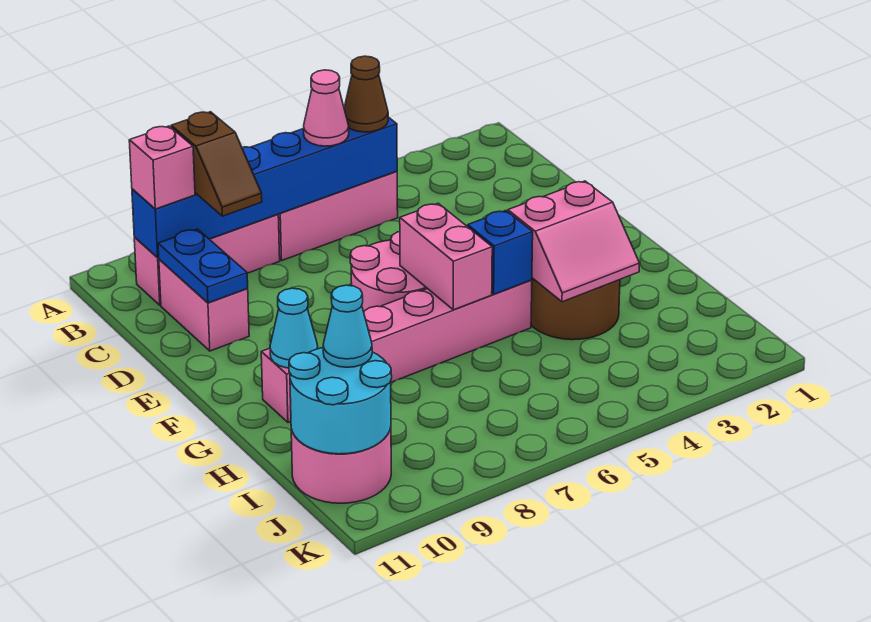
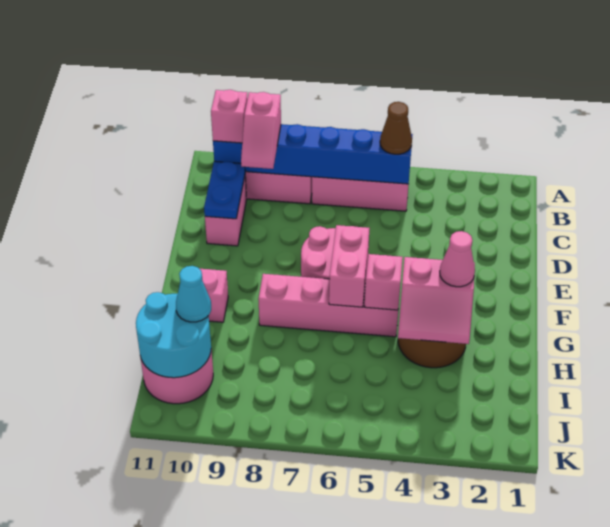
pink cone B6 level 3 -> pink cone G3 level 3
brown slope B9:C9 level 3 top B -> pink slope B9:C9 level 3 top B
blue brick G5 level 2 -> pink brick G5 level 2
cyan cone G10 level 2 -> none

